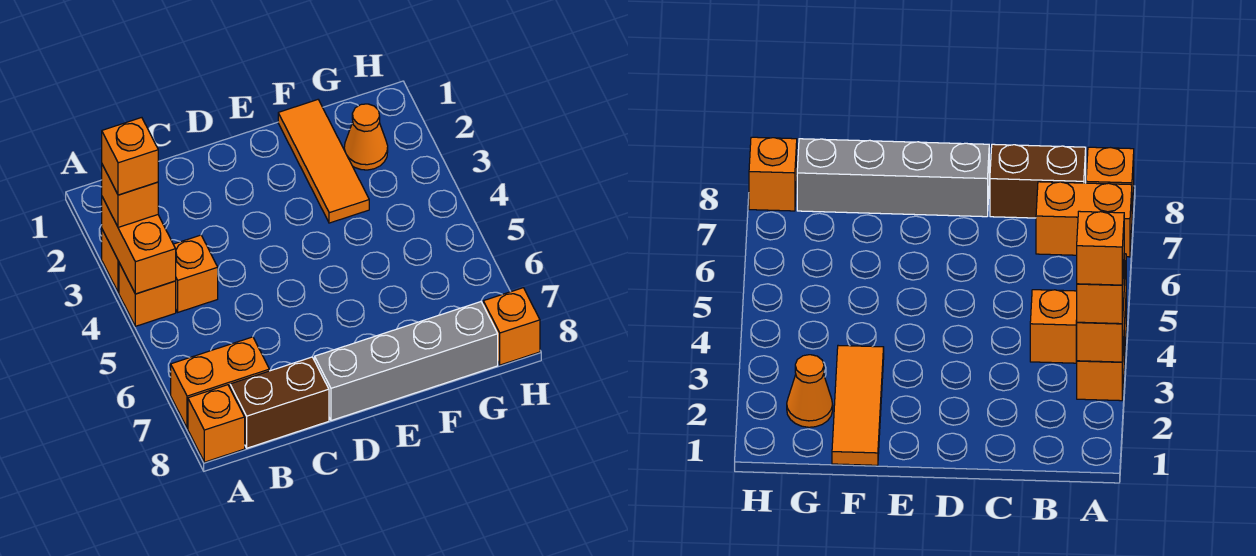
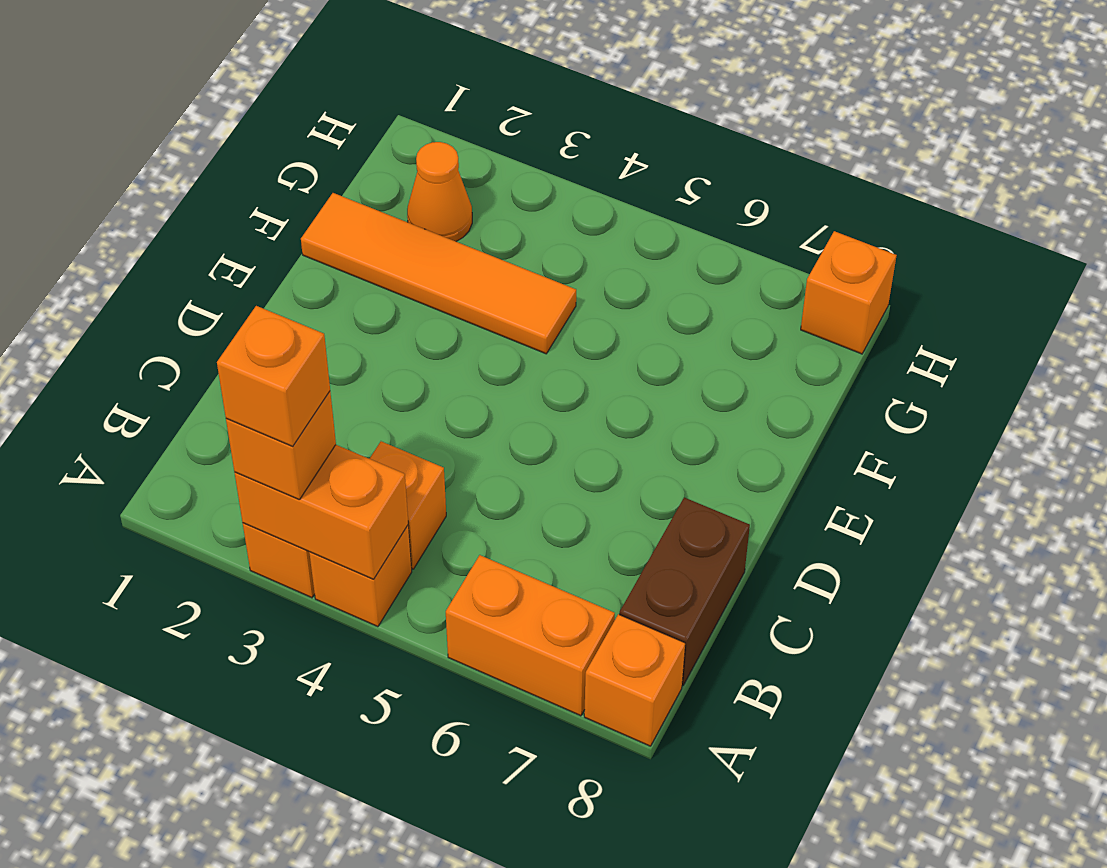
orange brick A7:B7 level 1 -> orange brick A6:A7 level 1
grey brick D8:G8 level 1 -> none
orange tile F1:F3 level 1 -> orange tile F1:F4 level 1

